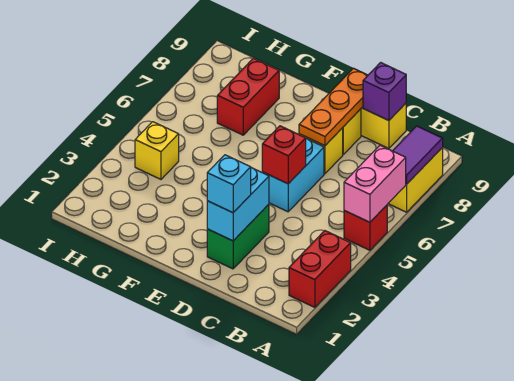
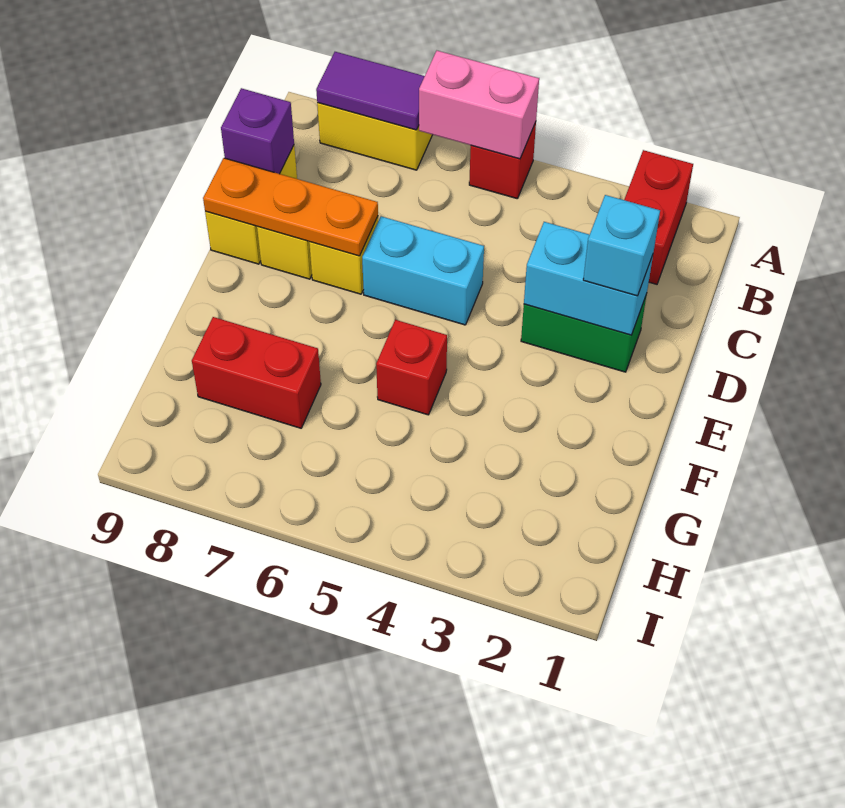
red brick A2:A3 level 1 -> red brick A2:B2 level 1
red brick D5 level 2 -> red brick F5 level 1
yellow brick H4 level 1 -> none

